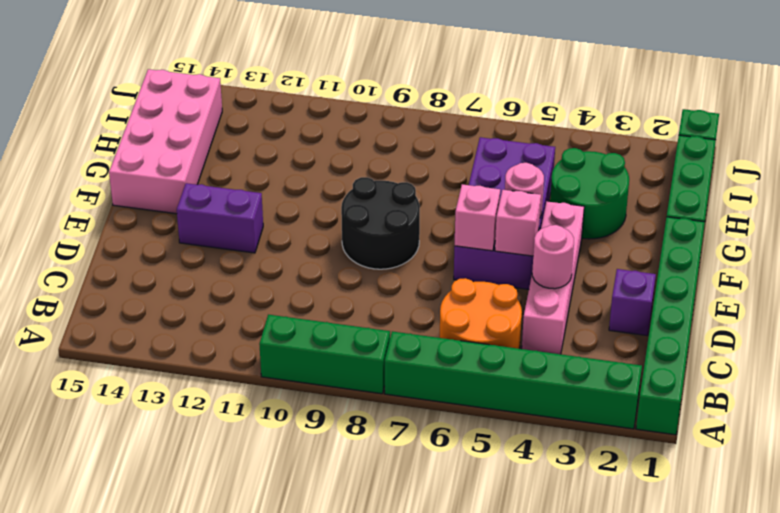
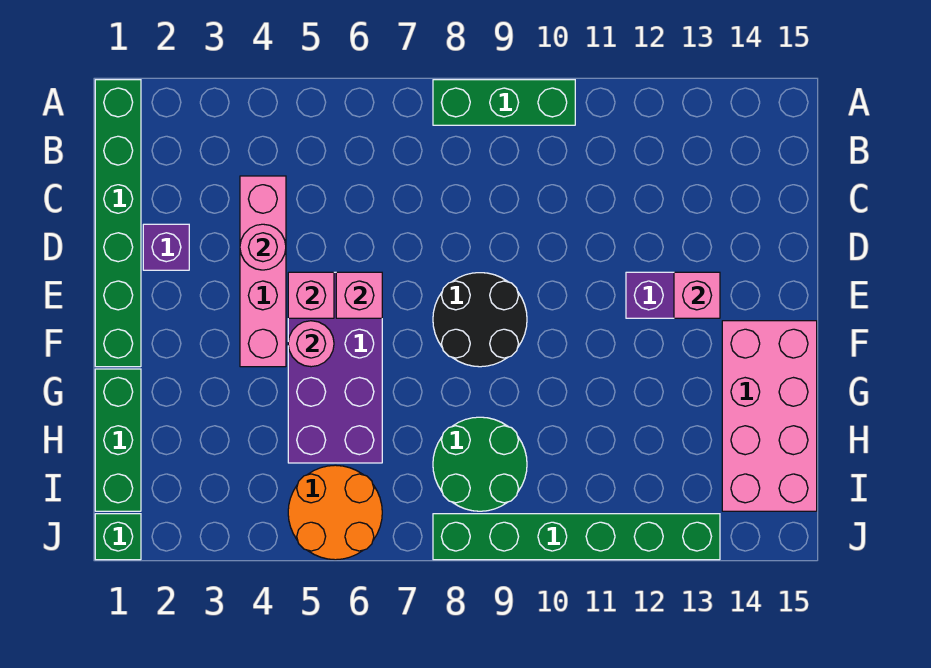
green brick A2:A7 level 1 -> green brick J8:J13 level 1
orange round brick B5:C6 level 1 -> orange round brick I5:J6 level 1
none -> pink brick E13 level 2
green round brick G3:H4 level 1 -> green round brick H8:I9 level 1

